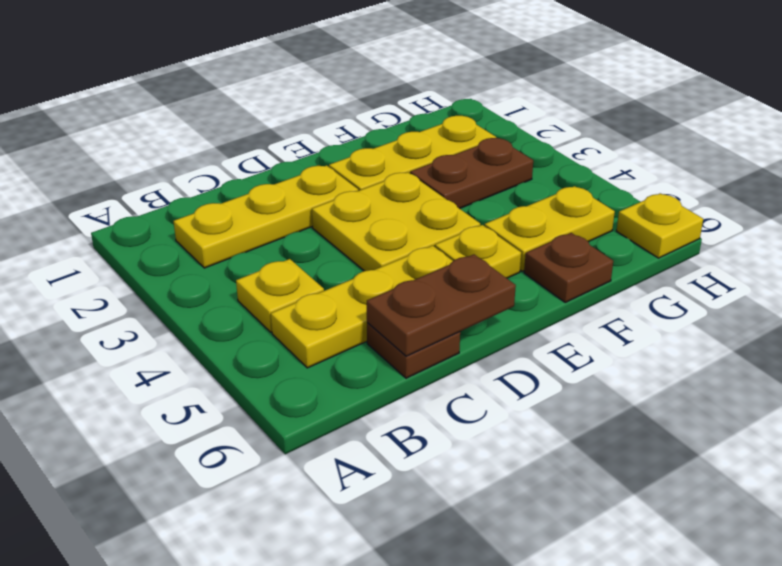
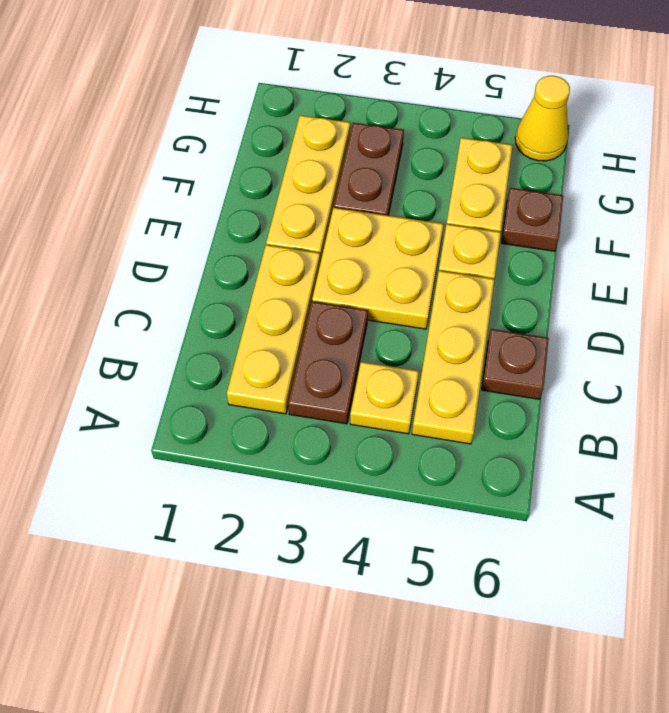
brown plate C6:D6 level 2 -> brown plate B3:C3 level 1
yellow plate H6 level 1 -> yellow cone H6 level 1

